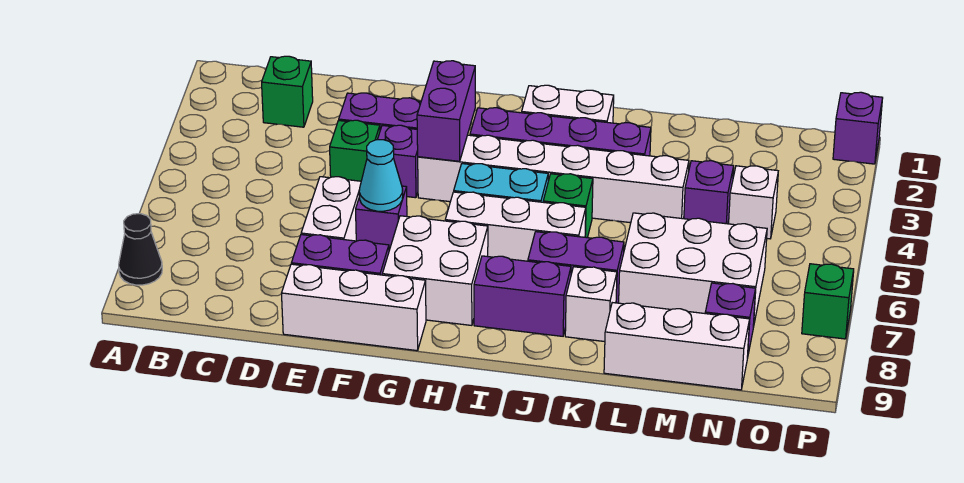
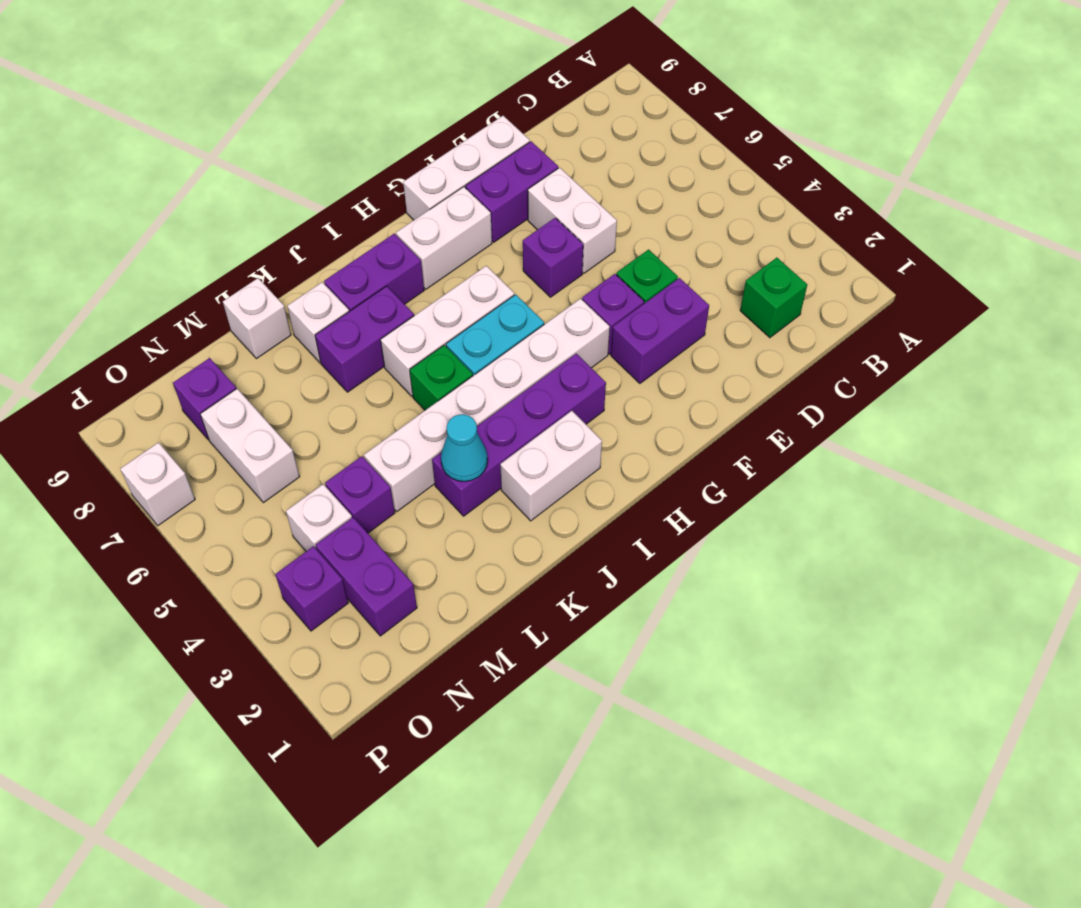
black cone A8 level 1 -> none
cyan cone F6 level 2 -> cyan cone K3 level 2
purple brick G3:G4 level 2 -> purple brick N2:N3 level 1
white brick G7:H8 level 1 -> white brick G8:H8 level 1
white brick L6:N7 level 1 -> white brick N6:N7 level 1
white brick L9:N9 level 1 -> white brick L9 level 1
purple brick P1 level 1 -> purple brick O3 level 1
green brick P7 level 1 -> white brick P7 level 1

